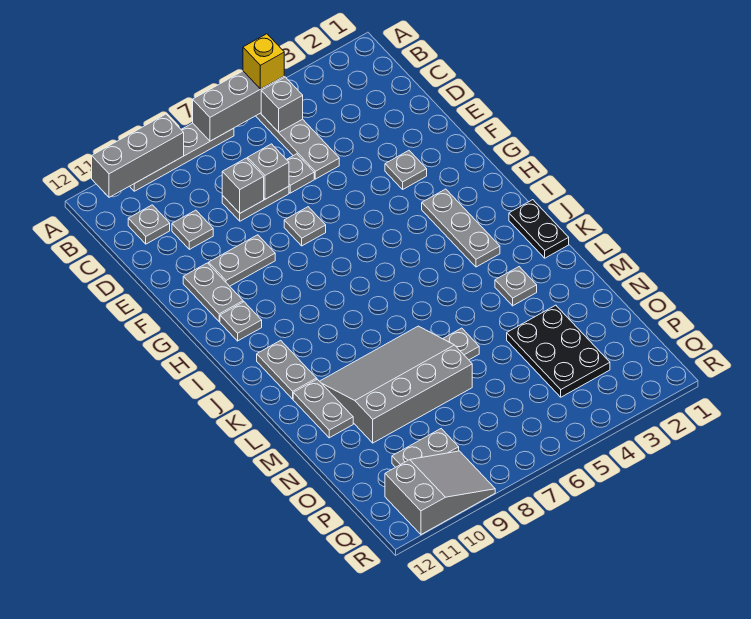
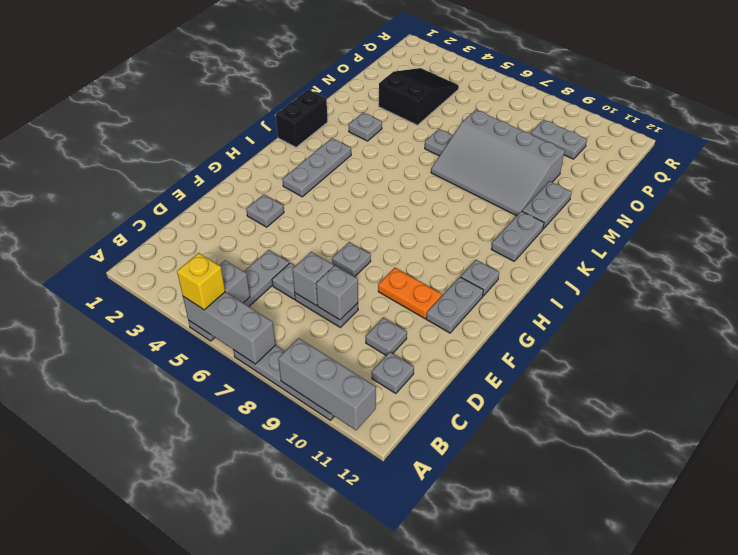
grey plate F9:F10 level 1 -> orange plate F9:F10 level 1
black plate J1:K1 level 1 -> black brick J1:K1 level 1
black plate N3:P4 level 1 -> black slope N3:P4 level 1 top N
grey slope Q9:R11 level 1 top 11 -> none

